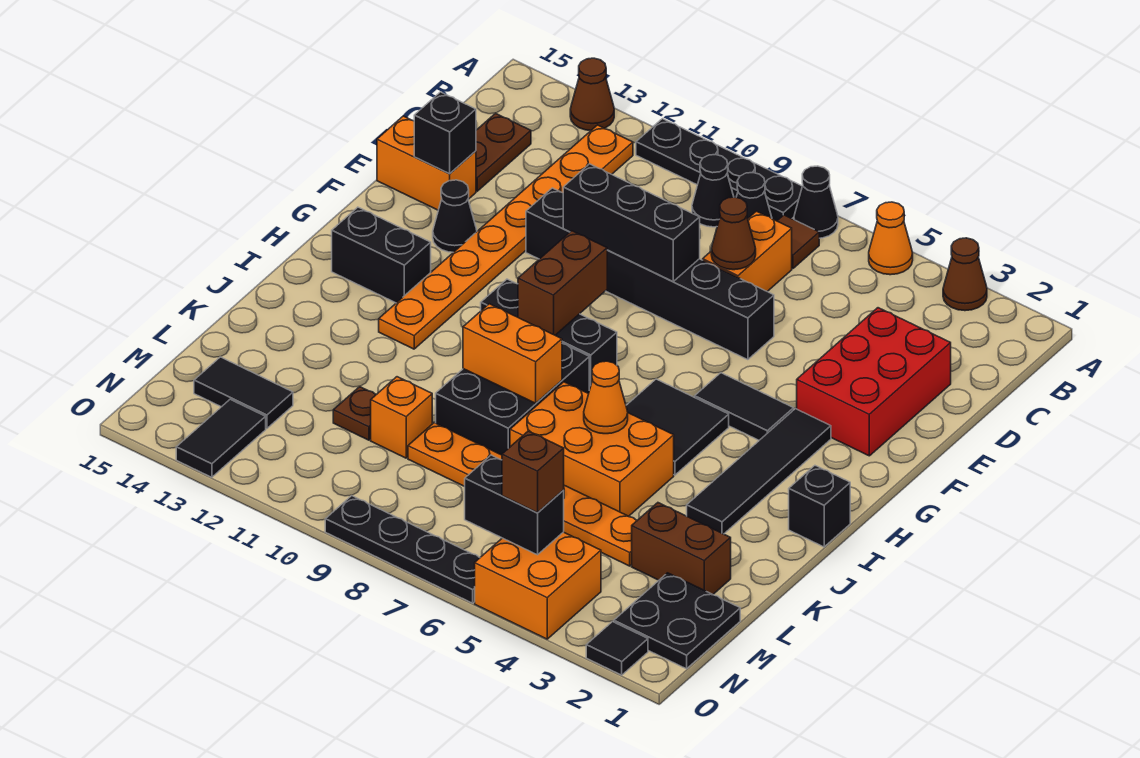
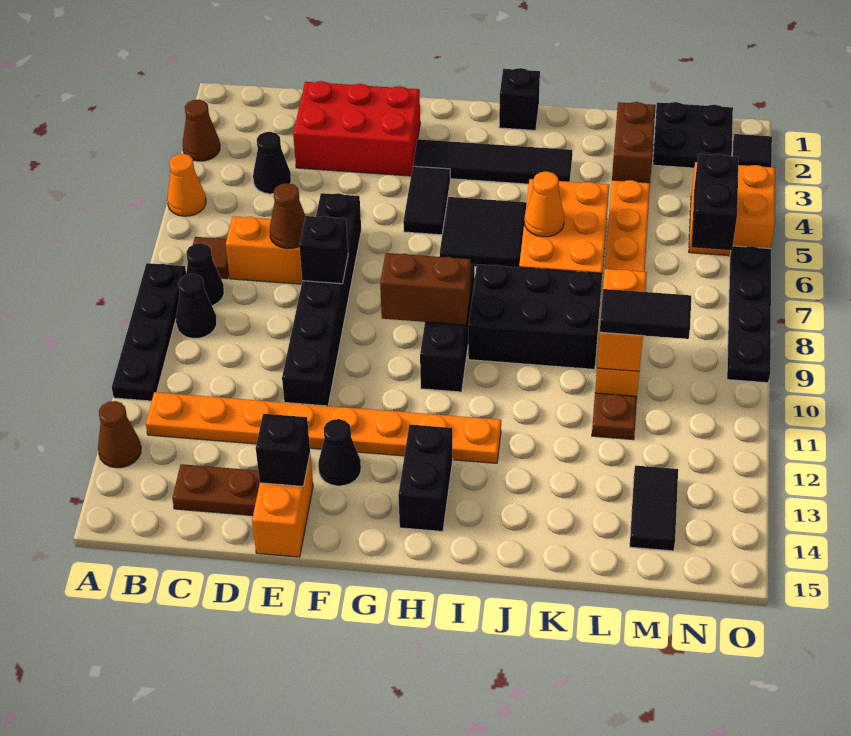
black cone A7 level 1 -> black cone C4 level 1
black brick E8:E10 level 2 -> black brick E8 level 2
orange brick J8:J9 level 2 -> orange brick L9:L10 level 2
brown brick N5 level 3 -> none
black tile N13:O13 level 1 -> black tile L10:M10 level 3

